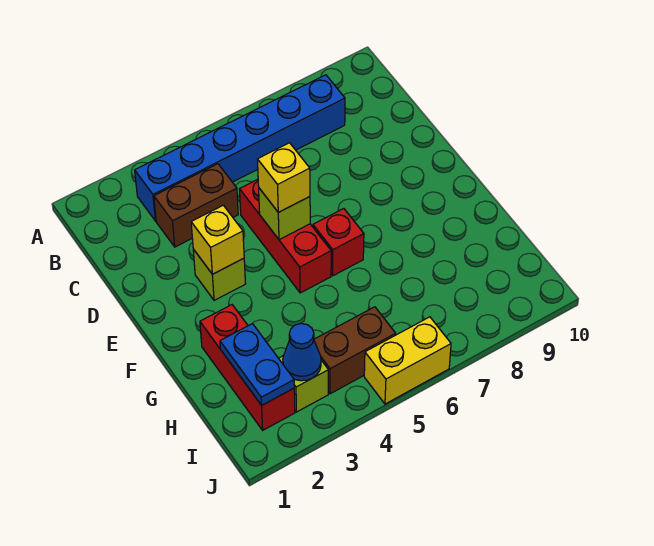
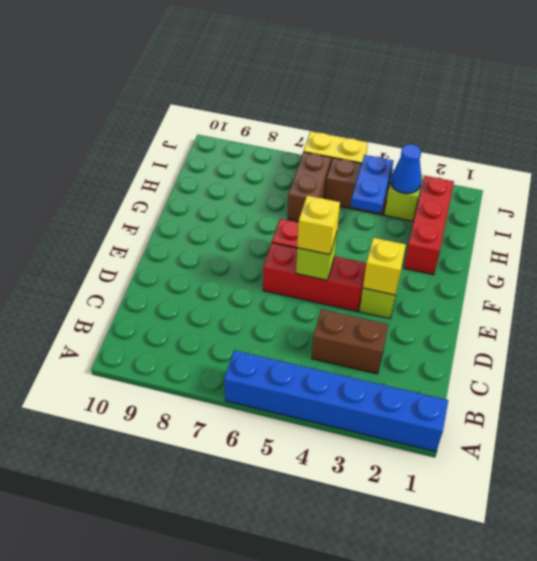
blue brick B3:B8 level 1 -> blue brick A1:A6 level 1
red brick D5:F5 level 1 -> red brick E4:E6 level 1
blue plate H2:I2 level 2 -> blue plate H4:I4 level 2
none -> brown brick H6:I6 level 1

